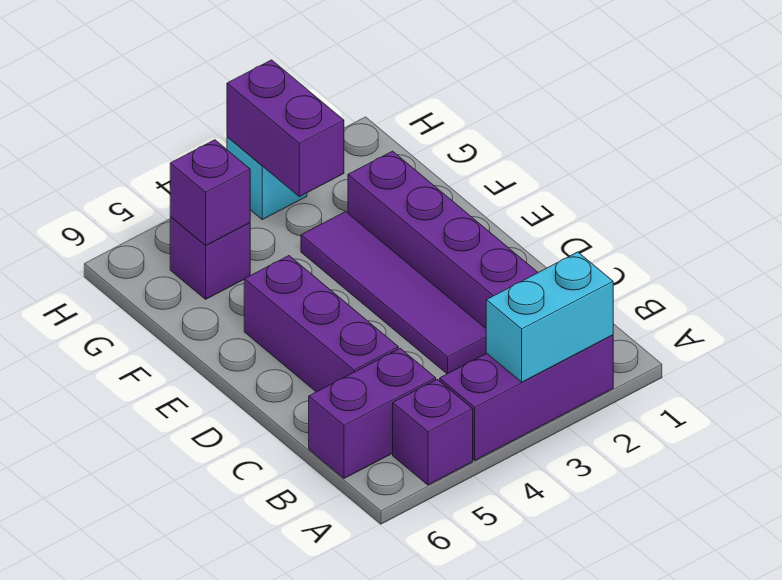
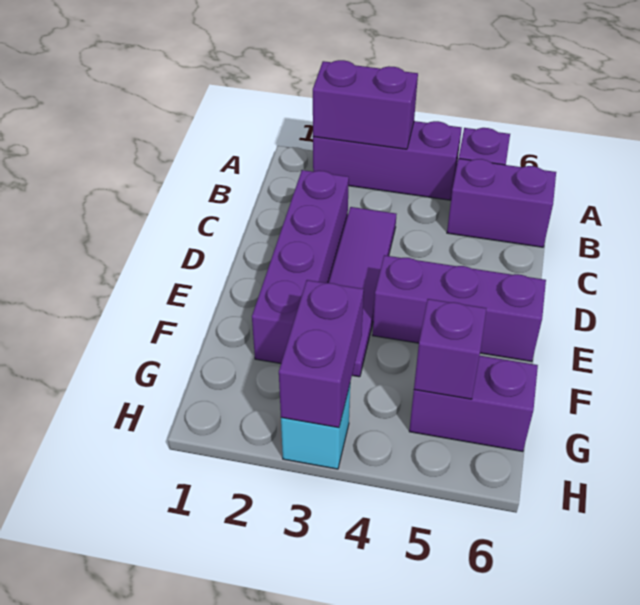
cyan brick A2:A3 level 2 -> purple brick A2:A3 level 2
purple brick C5:E5 level 1 -> purple brick E4:E6 level 1
purple brick G5 level 1 -> purple brick G5:G6 level 1

